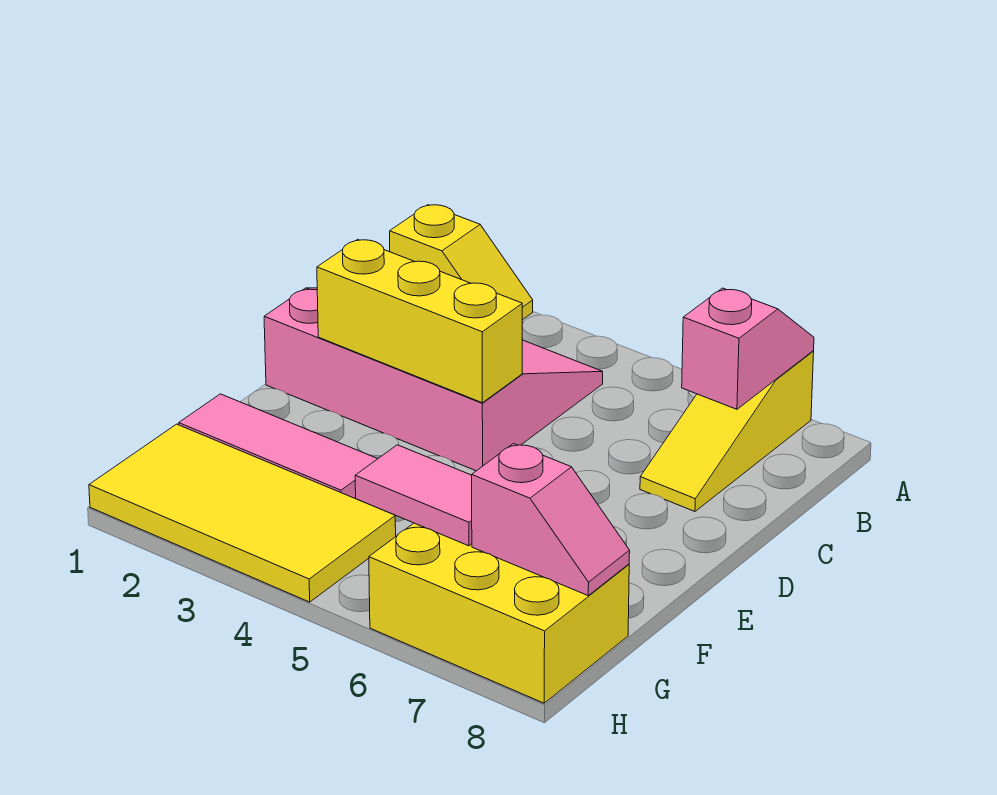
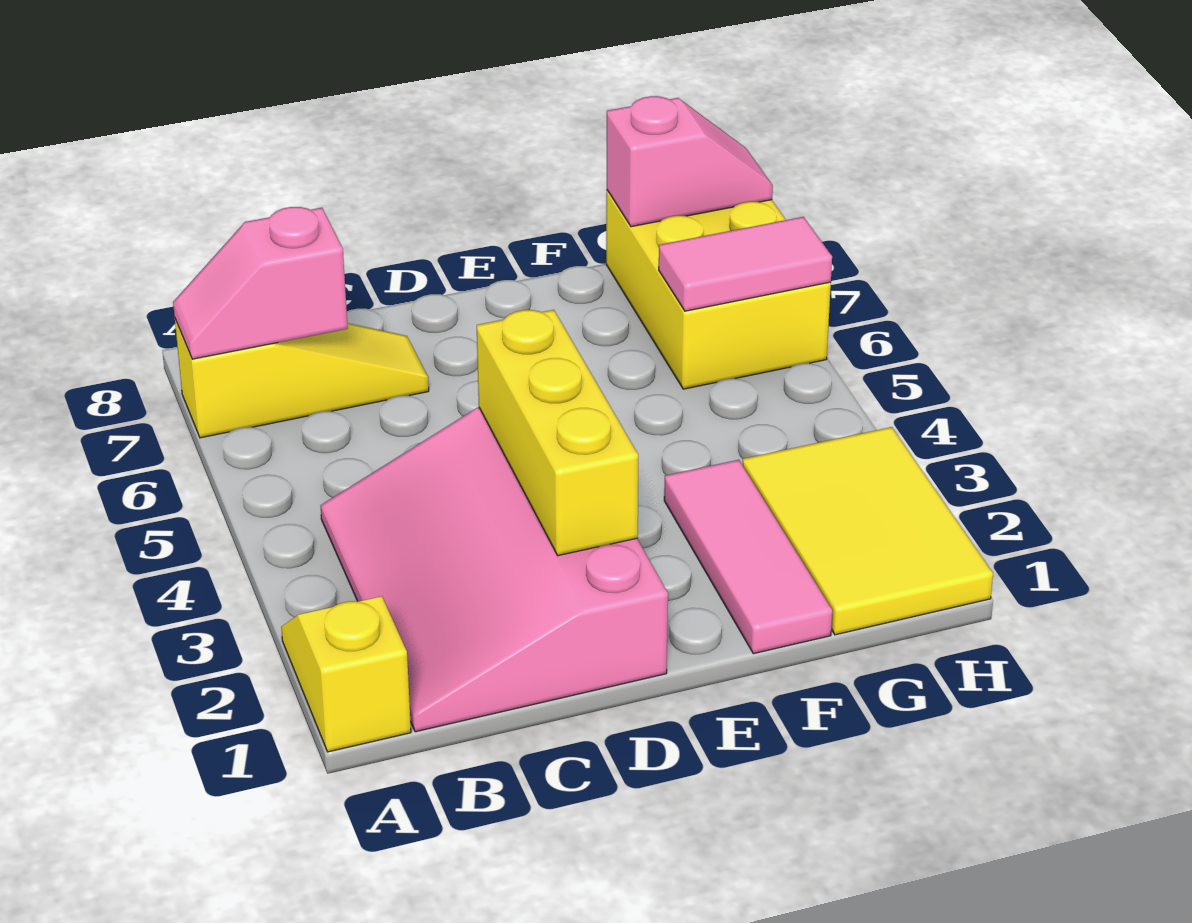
yellow tile G1:H4 level 1 -> yellow tile G1:H3 level 1
pink tile G5:G6 level 2 -> pink tile G6:H6 level 2
pink slope G7:G8 level 2 top 7 -> pink slope G8:H8 level 2 top G

